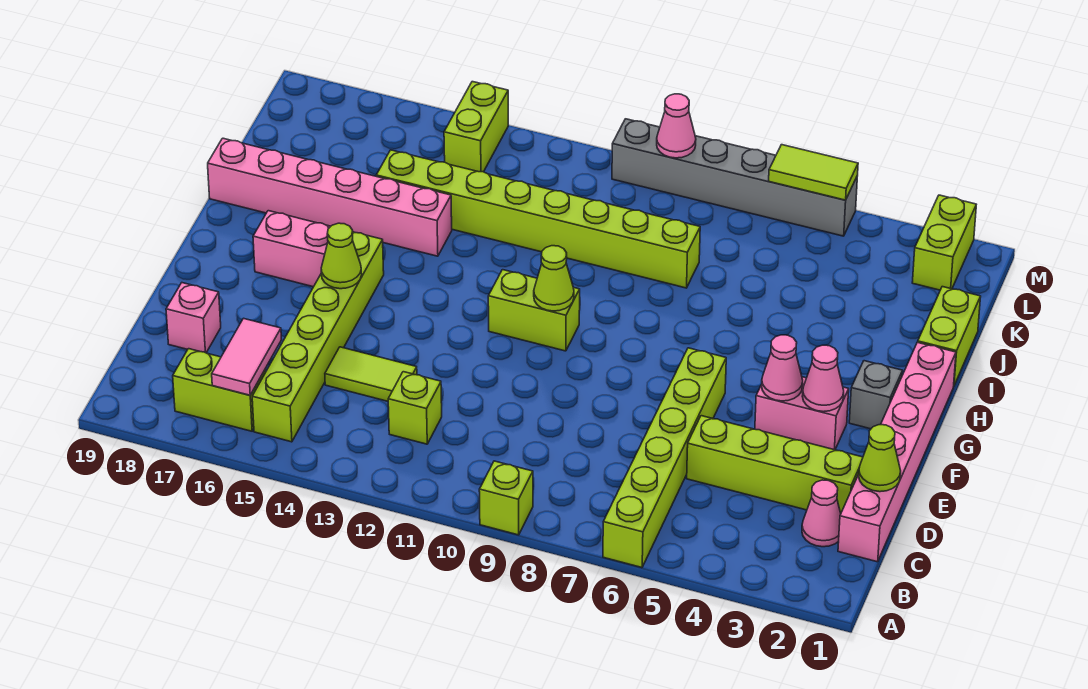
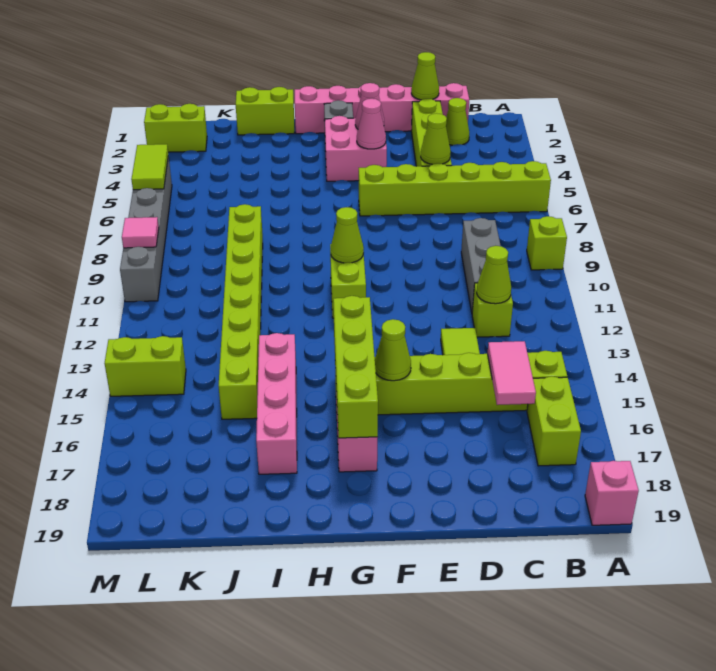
pink tile B16:C16 level 2 -> pink tile C15:C16 level 2
pink cone C2 level 1 -> lime cone C2 level 1
none -> grey brick C9:C11 level 1
none -> lime cone C12 level 2
none -> lime cone D5 level 2
pink brick D18 level 1 -> pink brick A19 level 1
pink brick F3:F4 level 1 -> pink brick F3:G4 level 1
none -> lime brick G14:G17 level 2
pink brick I14:I19 level 1 -> pink brick I14:I17 level 1
pink cone M9 level 2 -> pink tile M9 level 2

